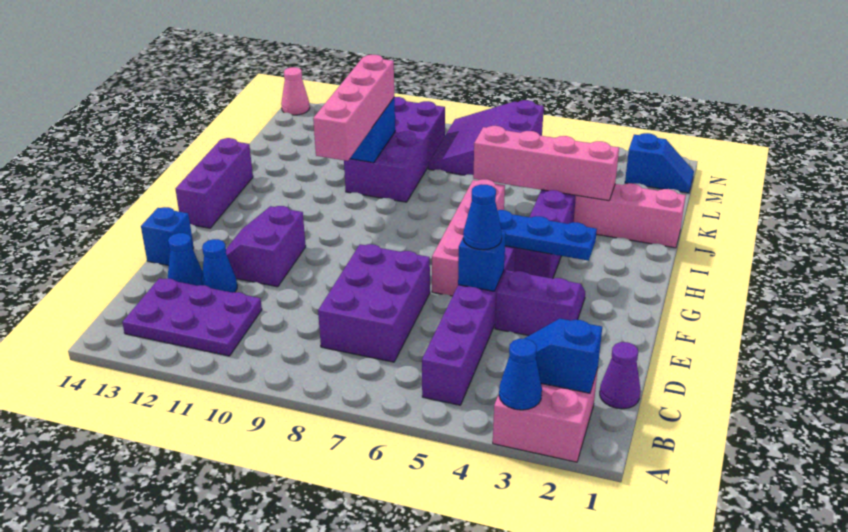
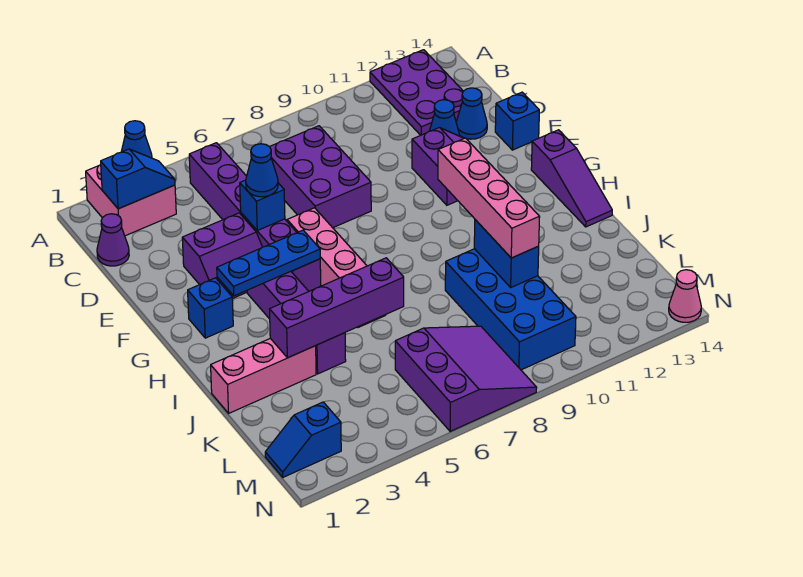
purple plate B11:C13 level 1 -> purple plate A12:C13 level 1
none -> blue brick G2 level 1
purple brick G14:I14 level 1 -> purple slope G14:I14 level 1 top G
pink brick J3:J6 level 2 -> purple brick J3:J6 level 2
purple brick J9:M10 level 1 -> blue brick J9:M10 level 1

